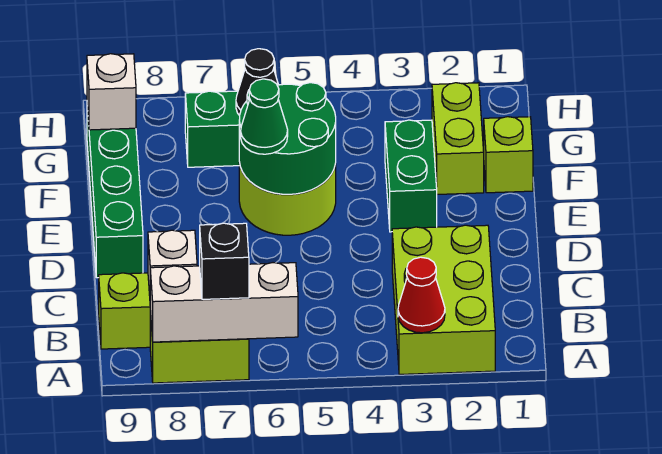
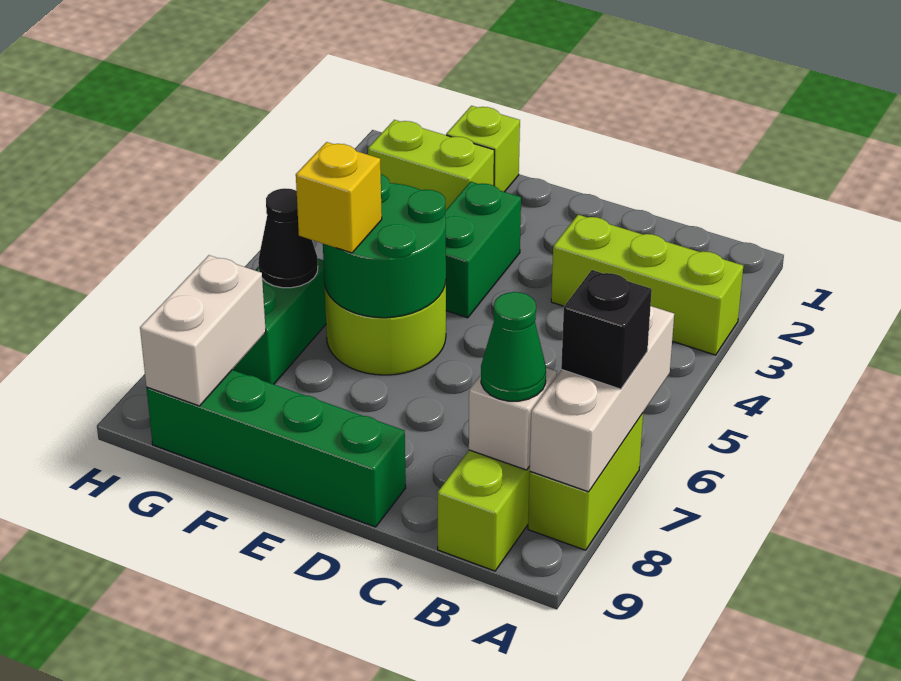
lime brick A2:C3 level 1 -> lime brick A3:C3 level 1
red cone A3 level 2 -> none
green brick E3:F3 level 1 -> green brick E3:E4 level 1
green cone E6 level 3 -> green cone B8 level 3
none -> yellow brick F6 level 3
white brick G9 level 2 -> white brick G8:G9 level 2

